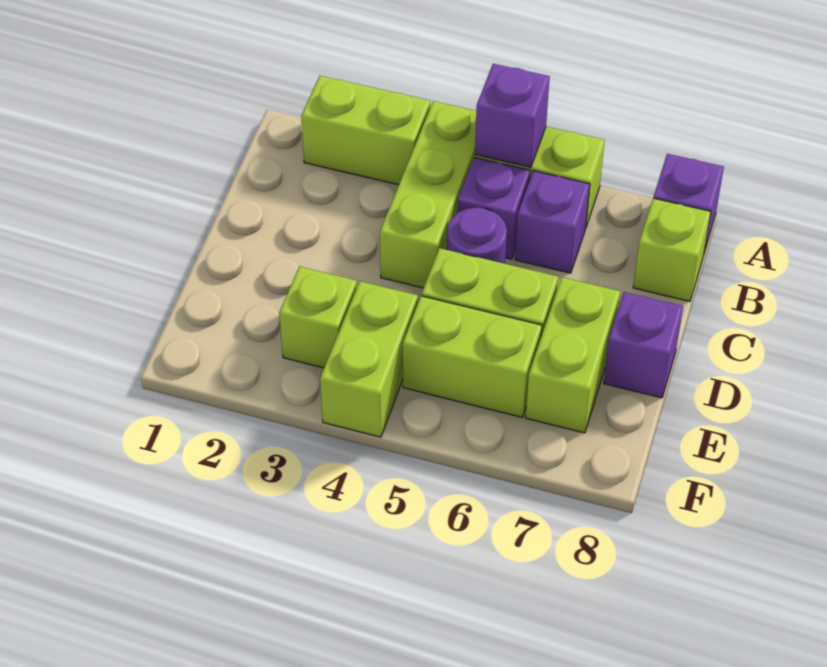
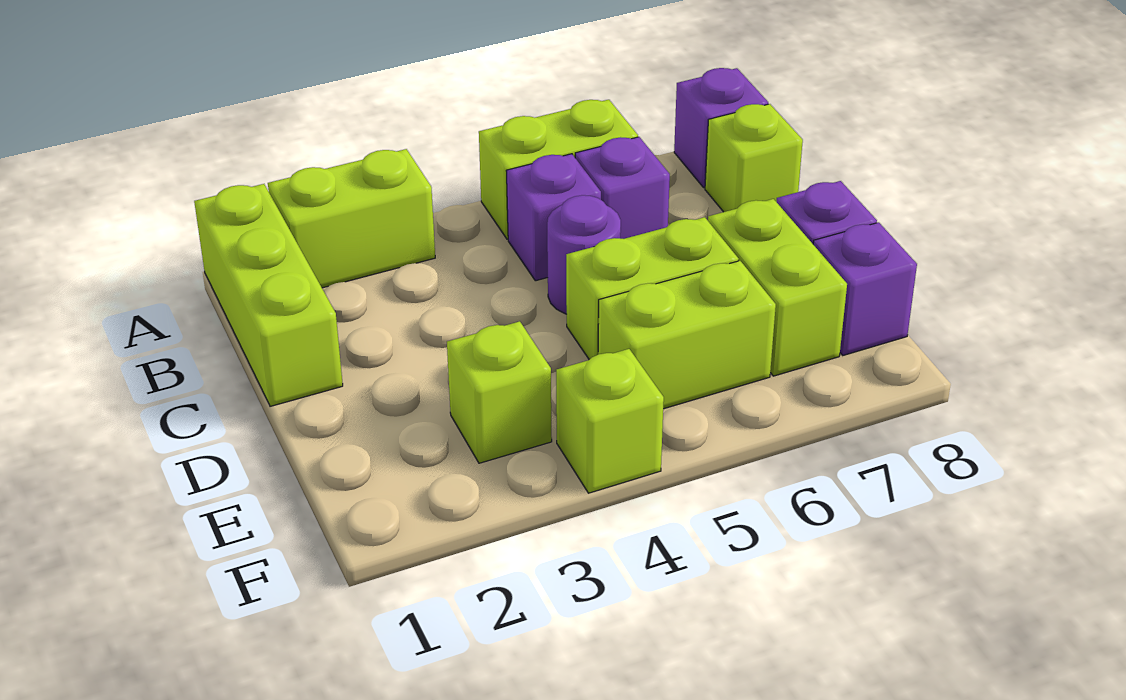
lime brick A4:C4 level 1 -> lime brick A1:C1 level 1
purple brick A5 level 2 -> purple brick E8 level 1
lime brick E4:F4 level 1 -> lime brick F4 level 1

